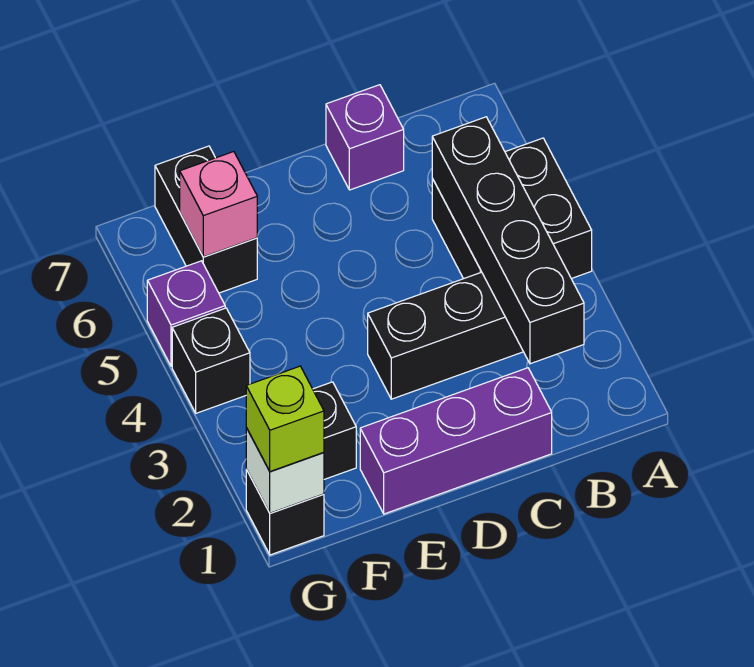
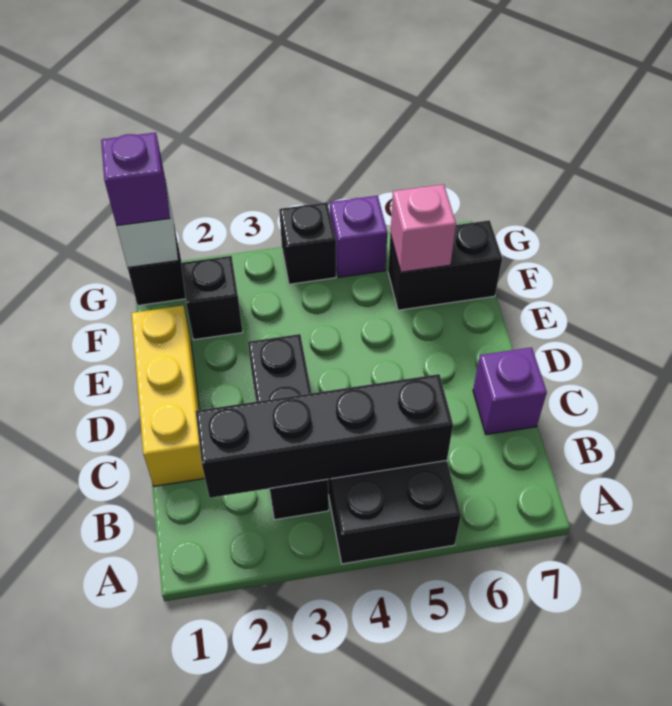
purple brick C1:E1 level 1 -> yellow brick C1:E1 level 1
lime brick G1 level 3 -> purple brick G1 level 3

